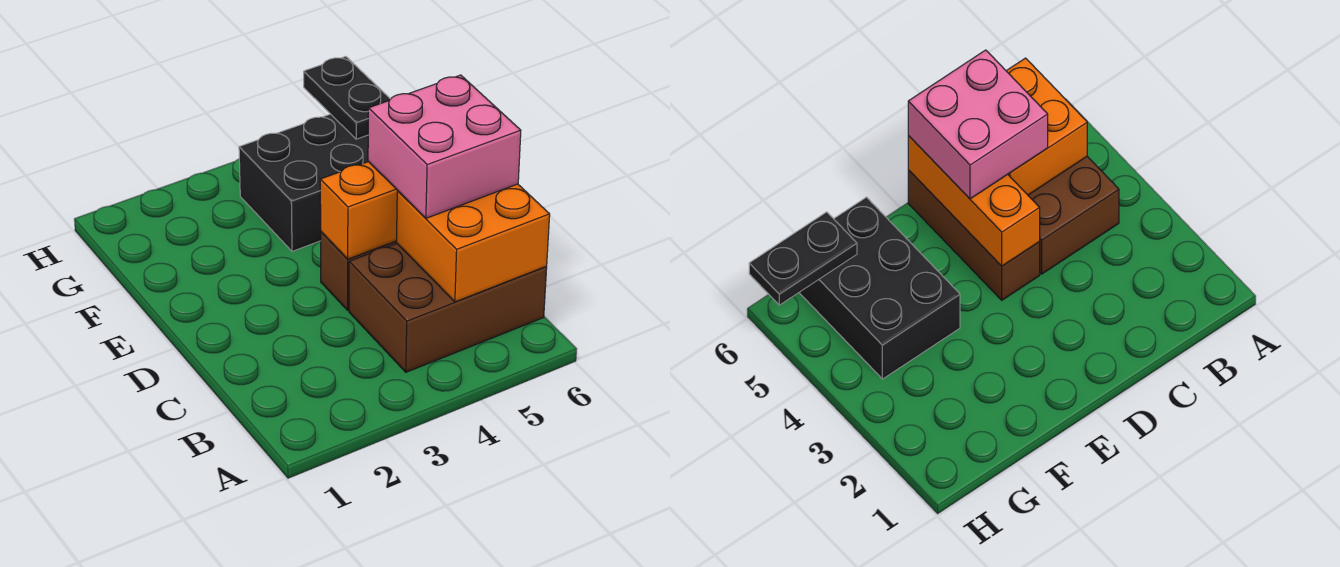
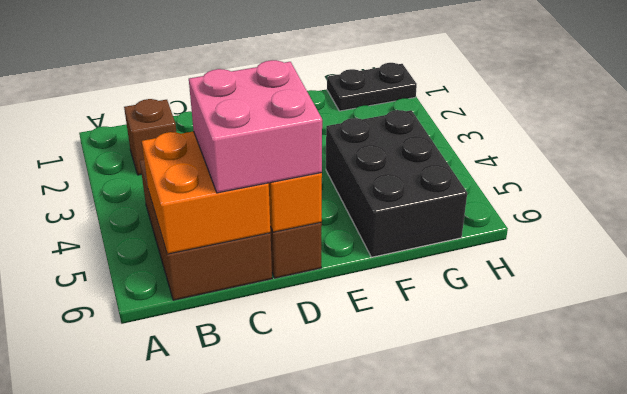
none -> brown brick B2 level 1
black plate G6:H6 level 2 -> black plate G1:H1 level 1

